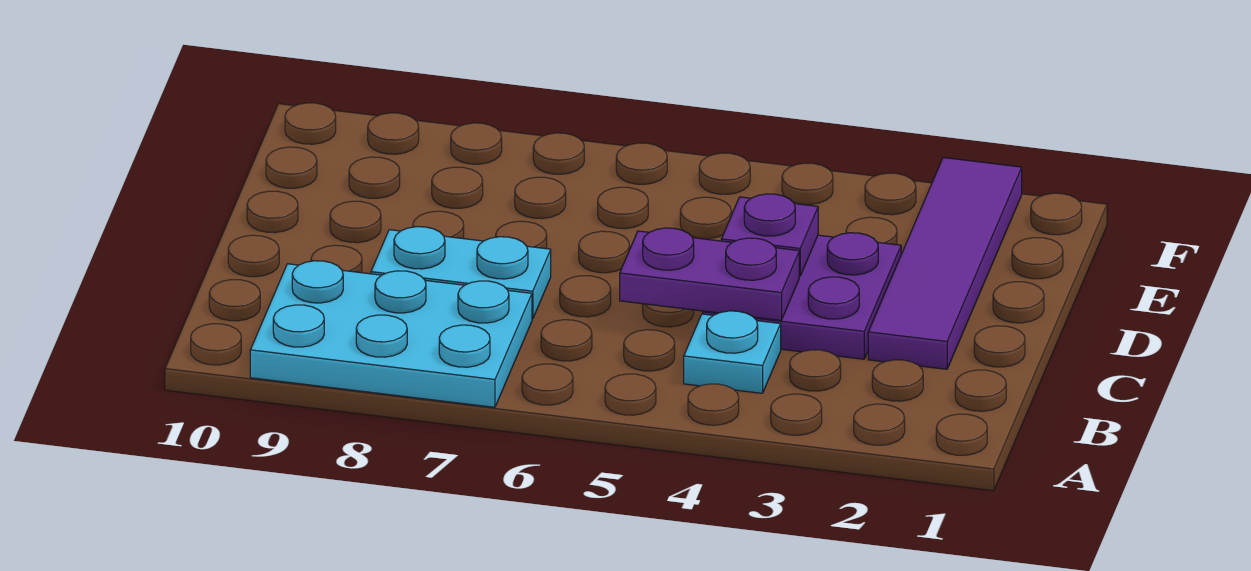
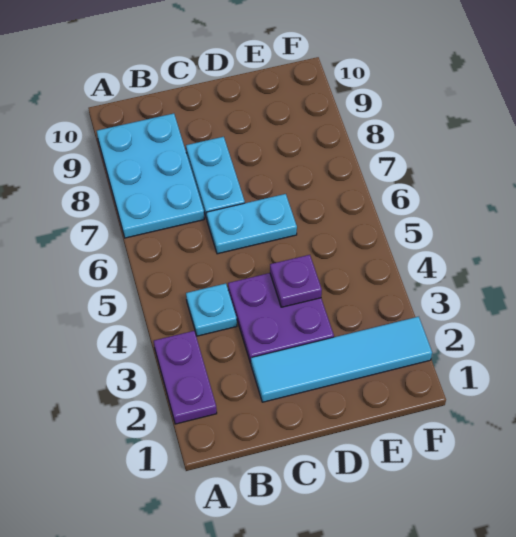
purple tile C2:F2 level 1 -> cyan tile C2:F2 level 1
purple plate C4:C5 level 2 -> purple plate A2:A3 level 1
none -> cyan plate C6:D6 level 1

